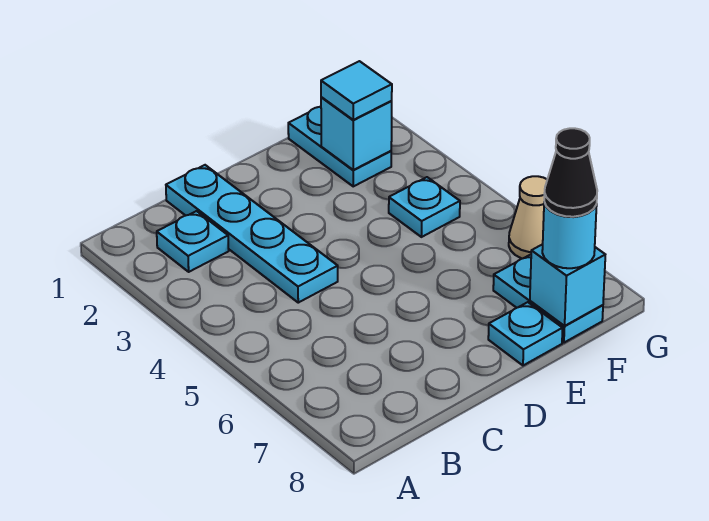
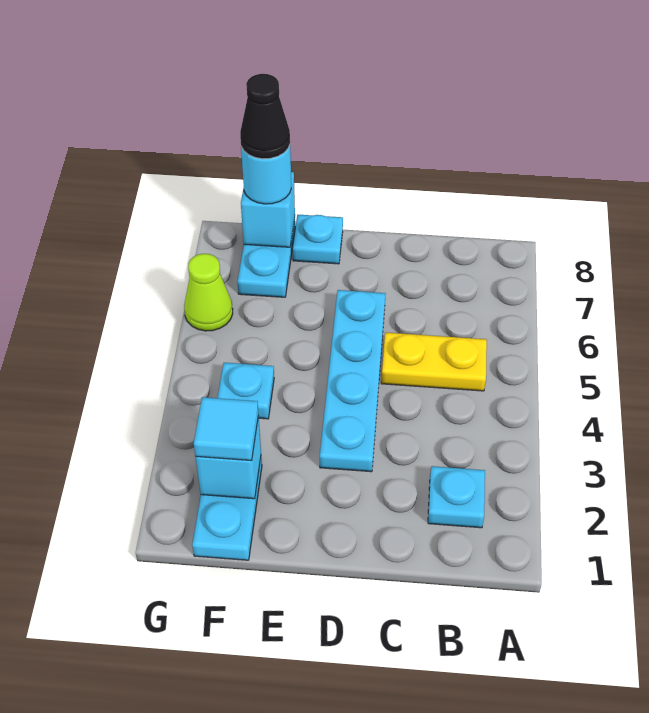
none -> yellow plate B5:C5 level 1
cyan plate C1:C4 level 1 -> cyan plate D3:D6 level 1
tan cone G6 level 1 -> lime cone G6 level 1

